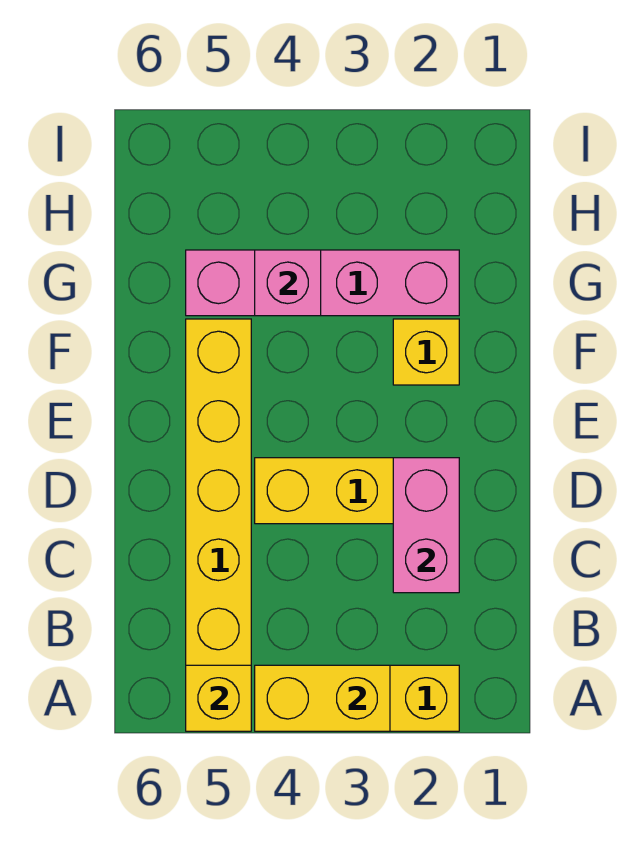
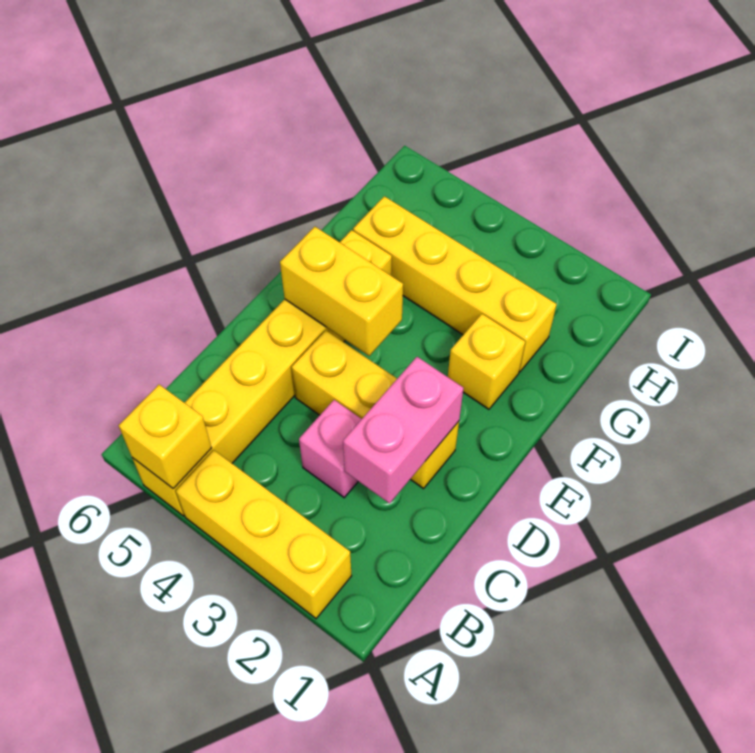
yellow brick A3:A4 level 2 -> yellow brick E4:E5 level 2
pink brick G2:G5 level 1 -> yellow brick G2:G5 level 1
pink brick G4 level 2 -> pink brick C3 level 1

